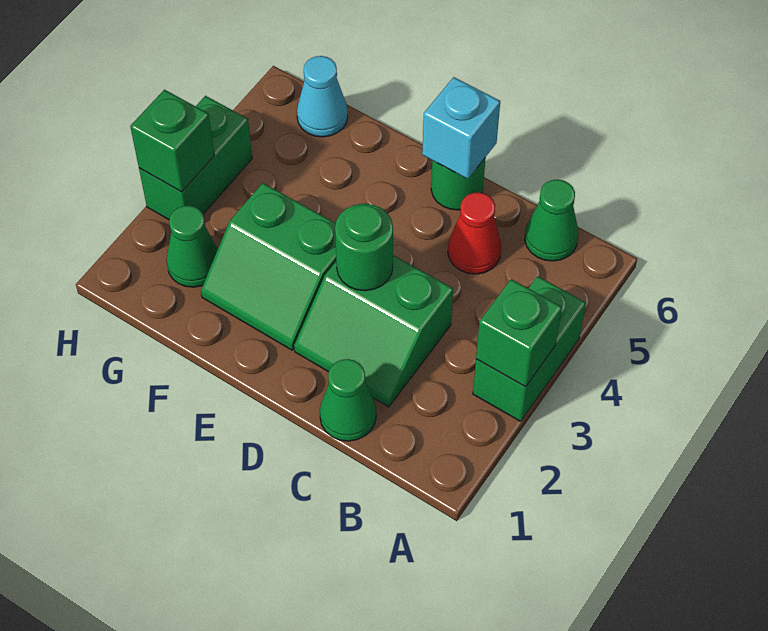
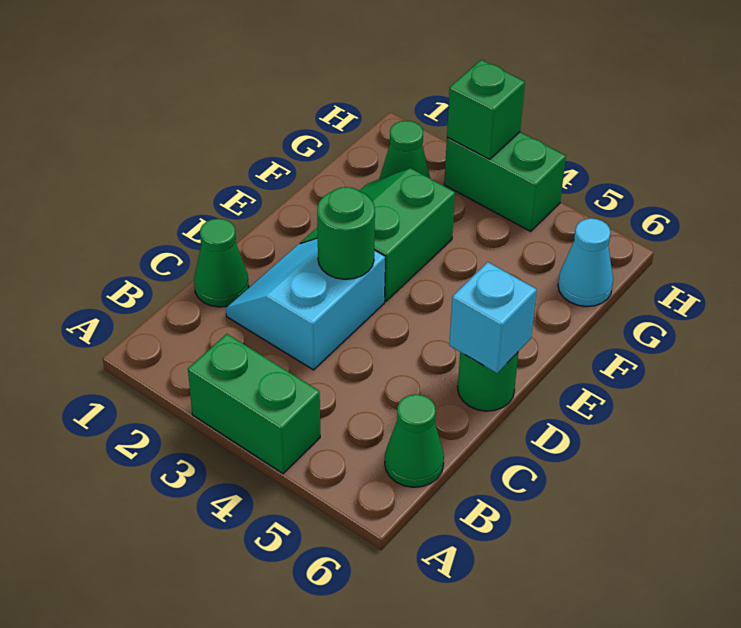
green brick A3 level 2 -> none
green slope C2:D3 level 1 top 3 -> cyan slope C2:D3 level 1 top 3
red cone C5 level 1 -> none

